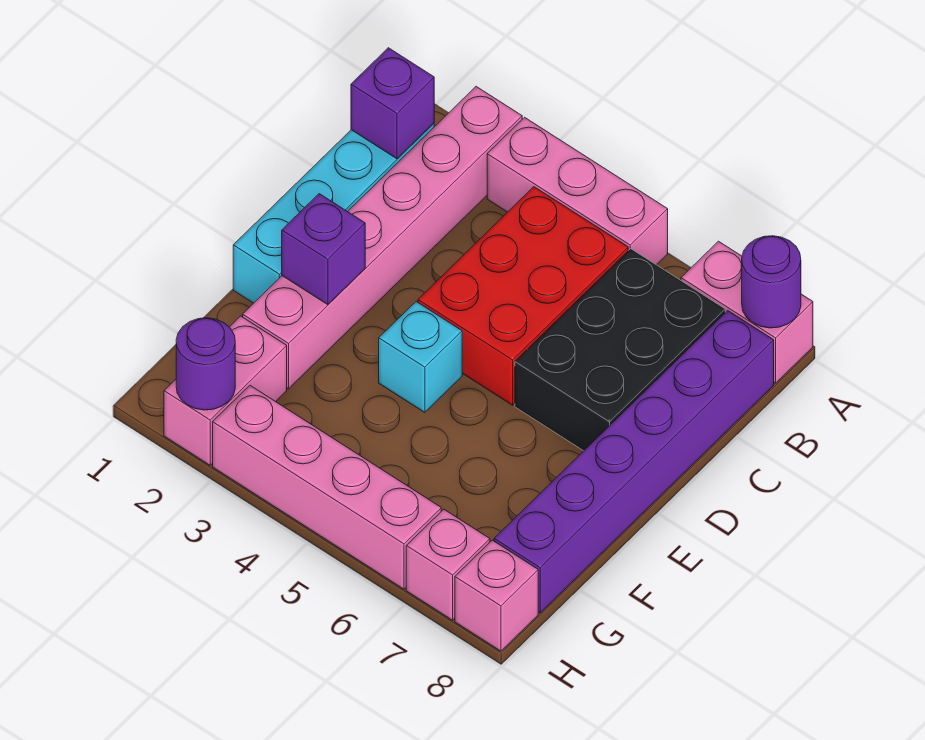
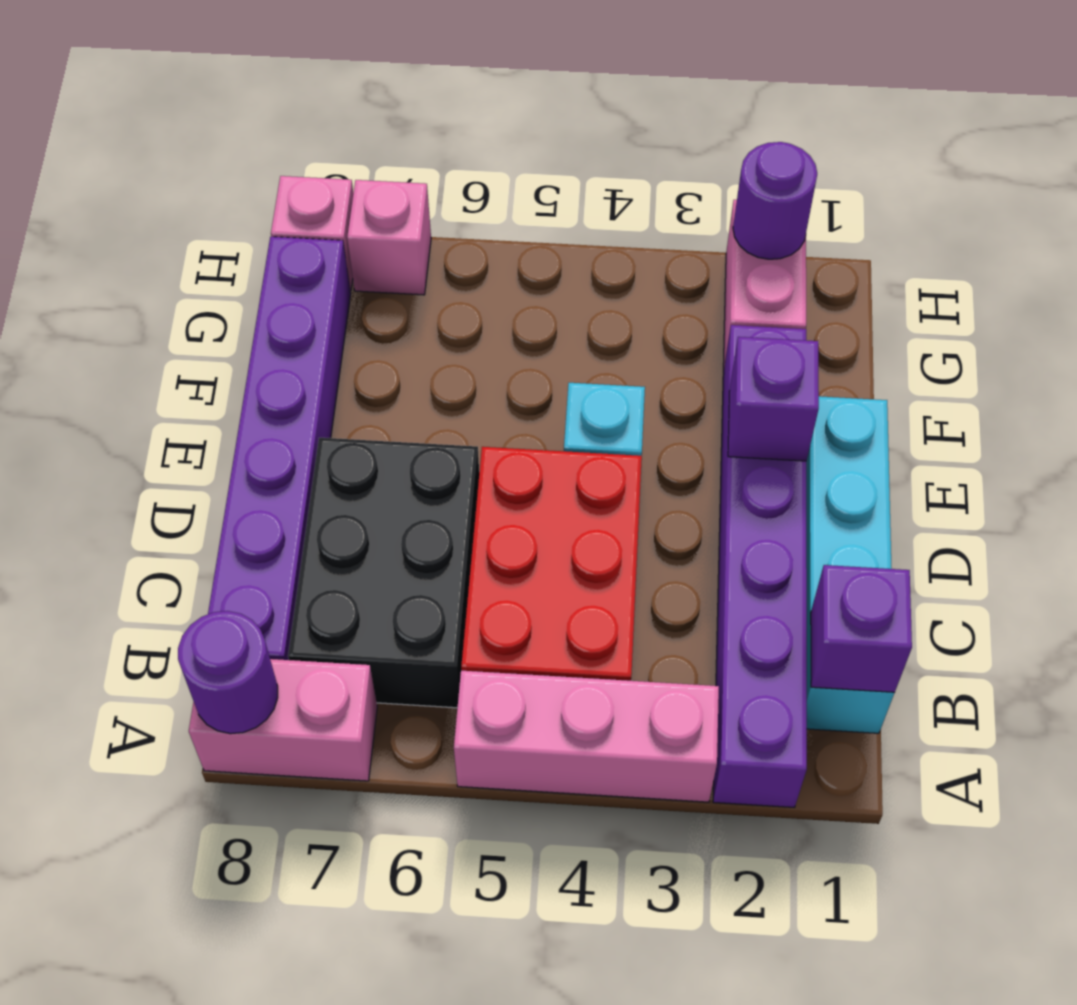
pink brick A2:F2 level 1 -> purple brick A2:F2 level 1
pink brick H3:H6 level 1 -> none

